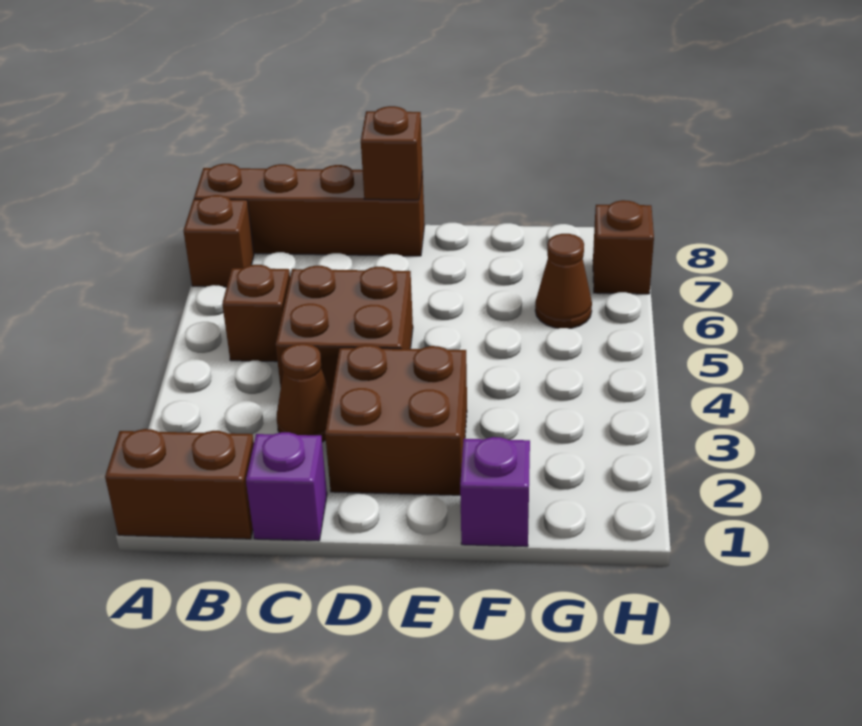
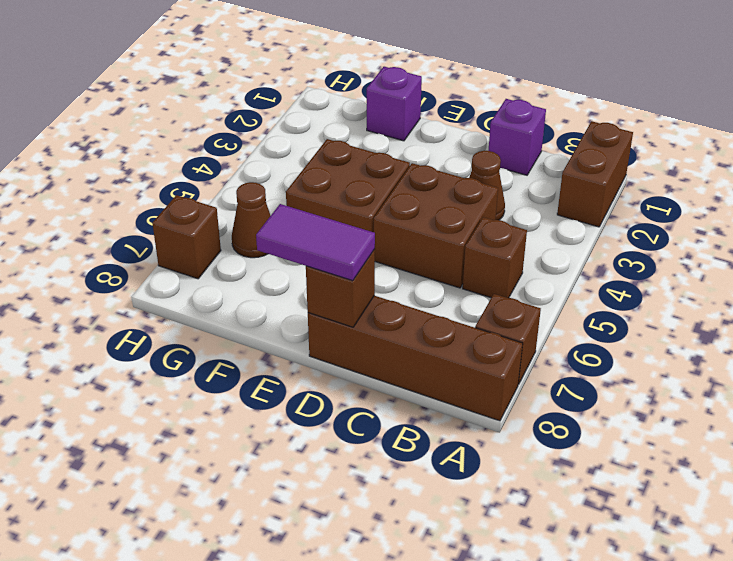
brown brick A1:B1 level 1 -> brown brick A1:A2 level 1
brown brick D2:E3 level 1 -> brown brick E4:F5 level 1
none -> purple tile D8:E8 level 3

